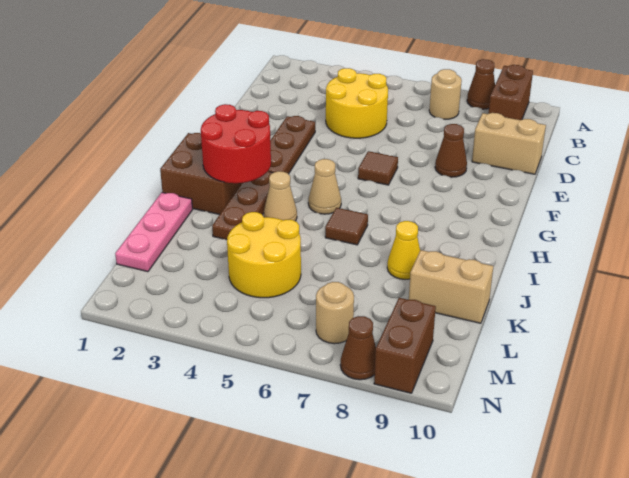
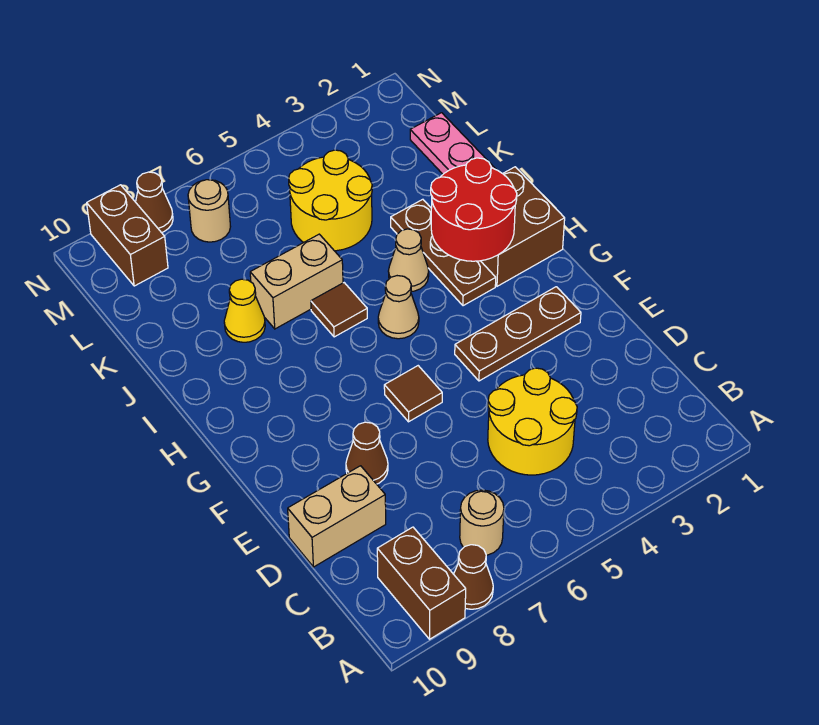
brown plate E3:G3 level 1 -> brown plate F2:F4 level 1
tan brick K9:K10 level 1 -> tan brick J6:J7 level 1

